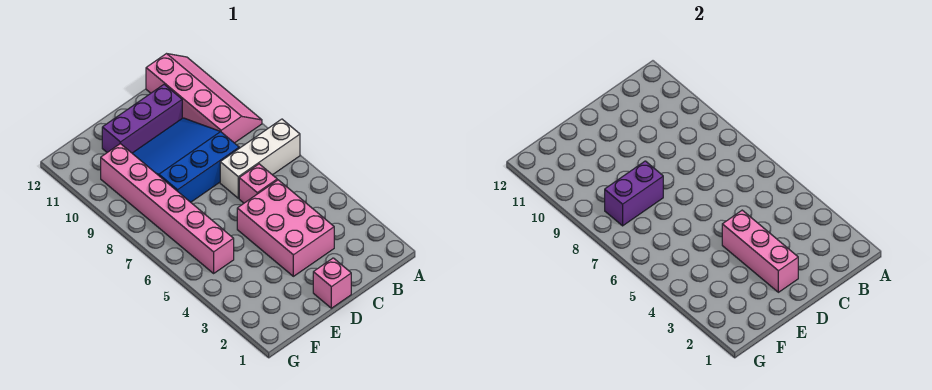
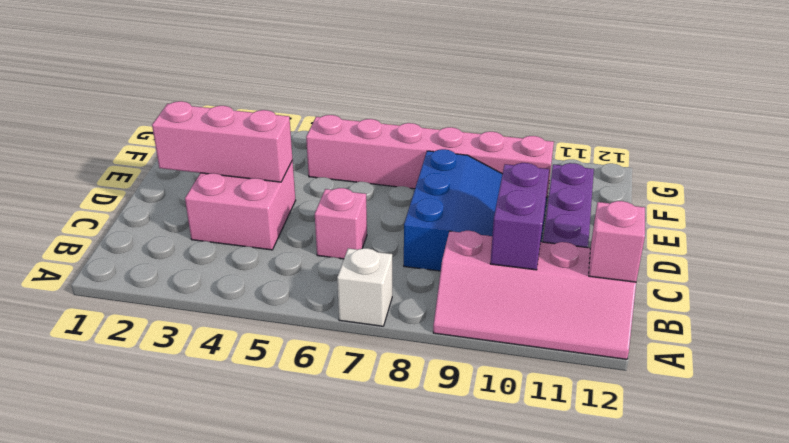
white brick A7:C7 level 1 -> white brick A7 level 1
pink brick C3:D5 level 1 -> pink brick C3:D4 level 1
pink brick D1 level 1 -> pink brick B12 level 2
purple brick E8:F8 level 2 -> purple brick B10:C10 level 2

